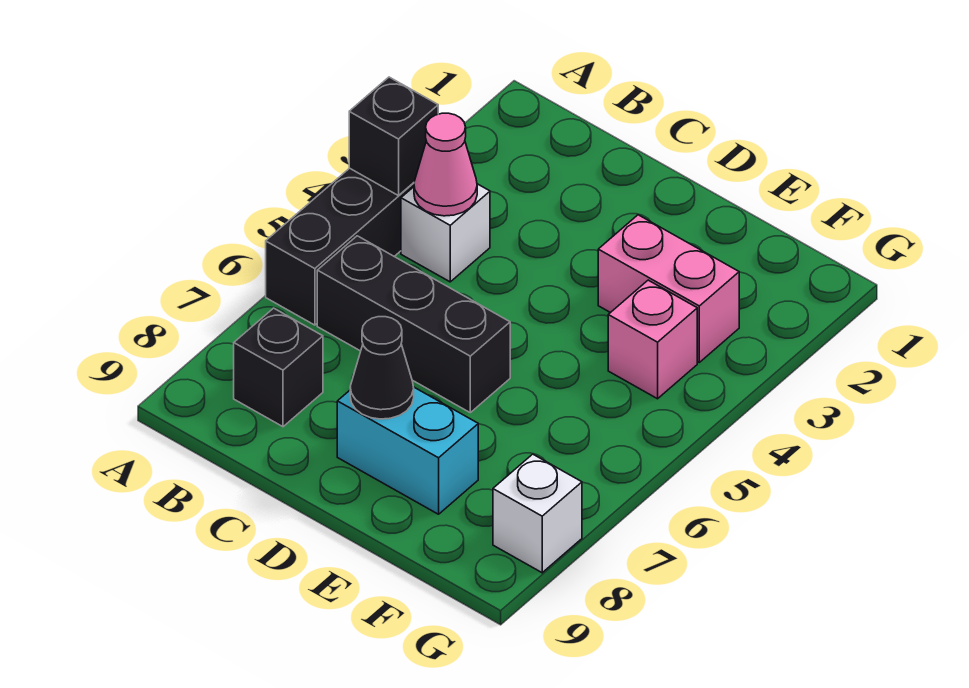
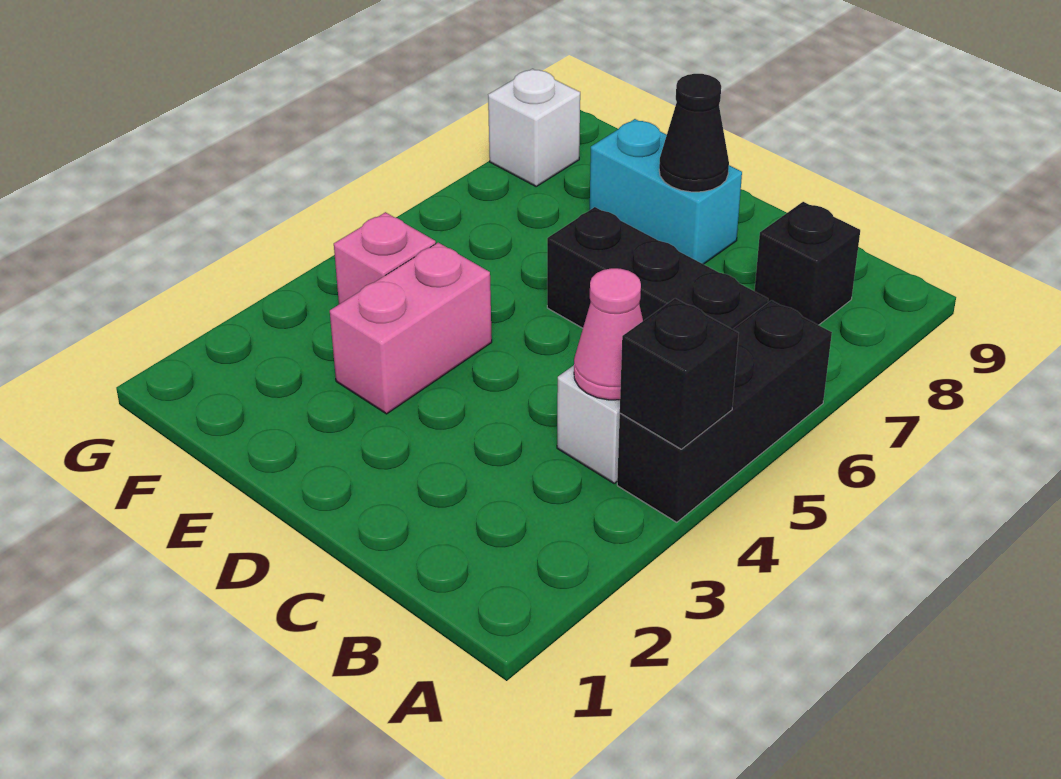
pink brick E3:F3 level 1 -> pink brick E3:E4 level 1

